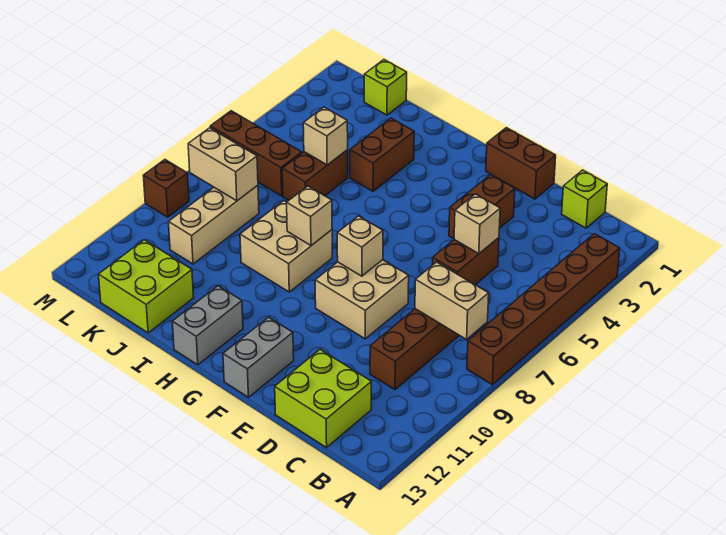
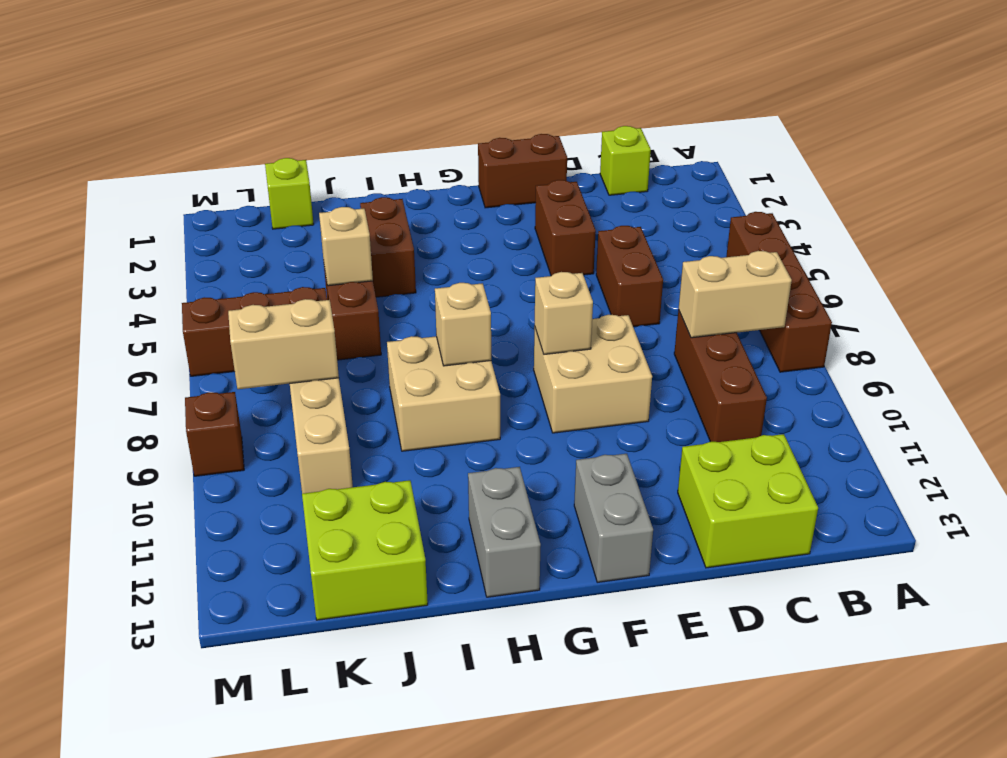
brown brick A3:A8 level 1 -> brown brick A5:A8 level 1
tan brick D5 level 2 -> none

